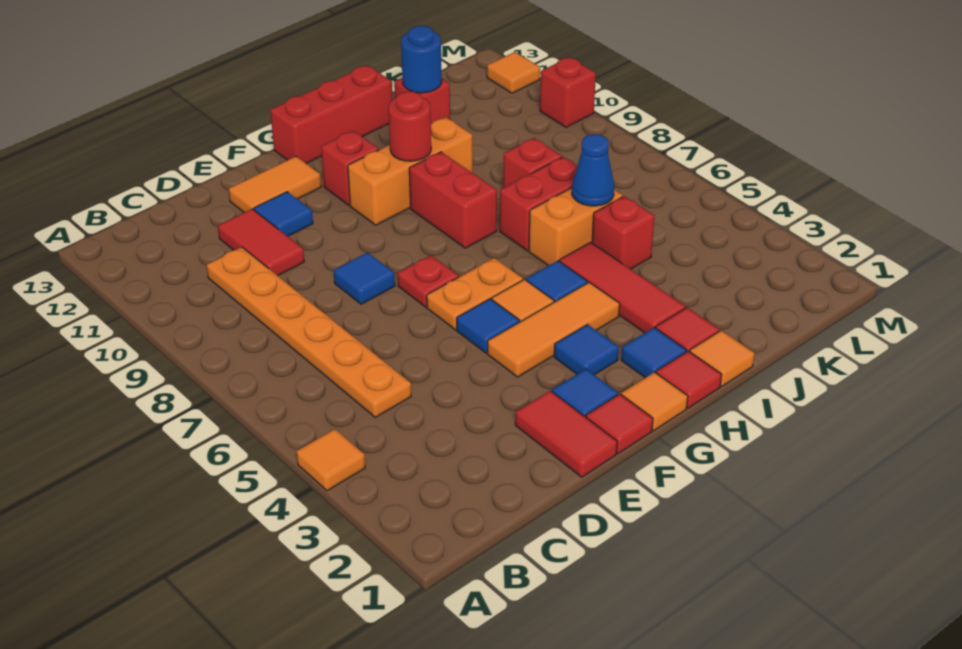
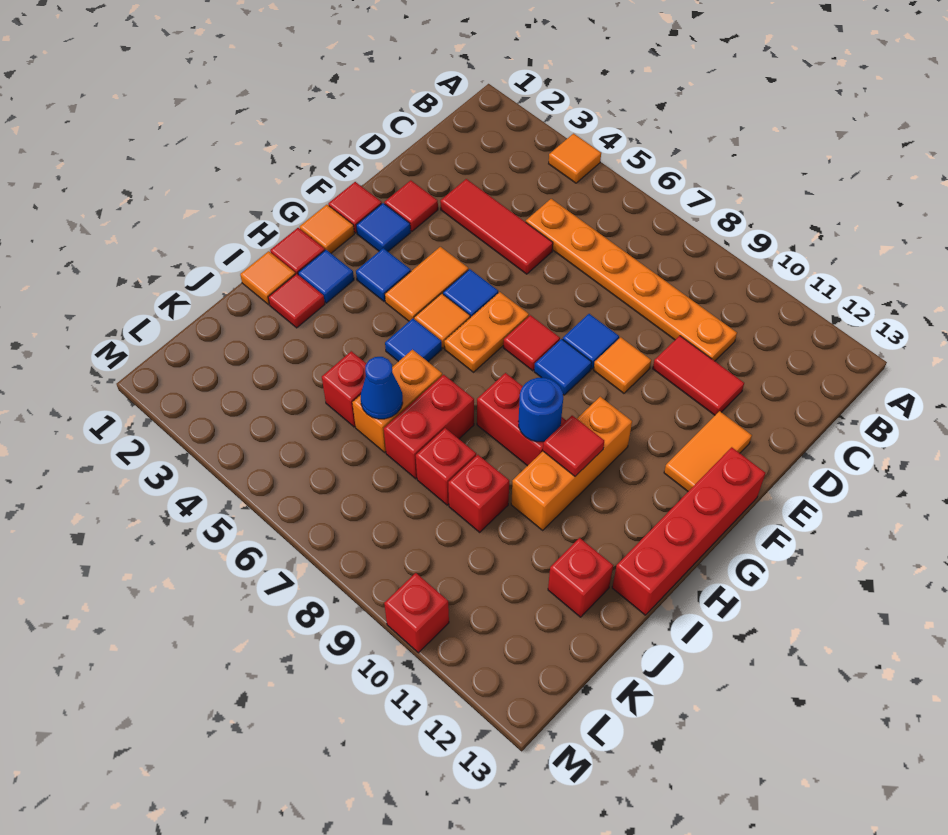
red tile E1:E2 level 1 -> red tile E2 level 1
blue tile E11 level 1 -> blue tile F8 level 1
orange tile F4:H4 level 1 -> orange tile F4:G4 level 1
red plate F7 level 1 -> red tile F7 level 1
red brick G11 level 1 -> red brick J9 level 1
red brick G13:I13 level 1 -> red brick F13:I13 level 1
red round brick H10 level 2 -> red tile H10 level 2
red tile I3:I5 level 1 -> red tile D3:D5 level 1
blue round brick J12 level 2 -> blue round brick H9 level 2
orange tile M12 level 1 -> orange tile E9 level 1

